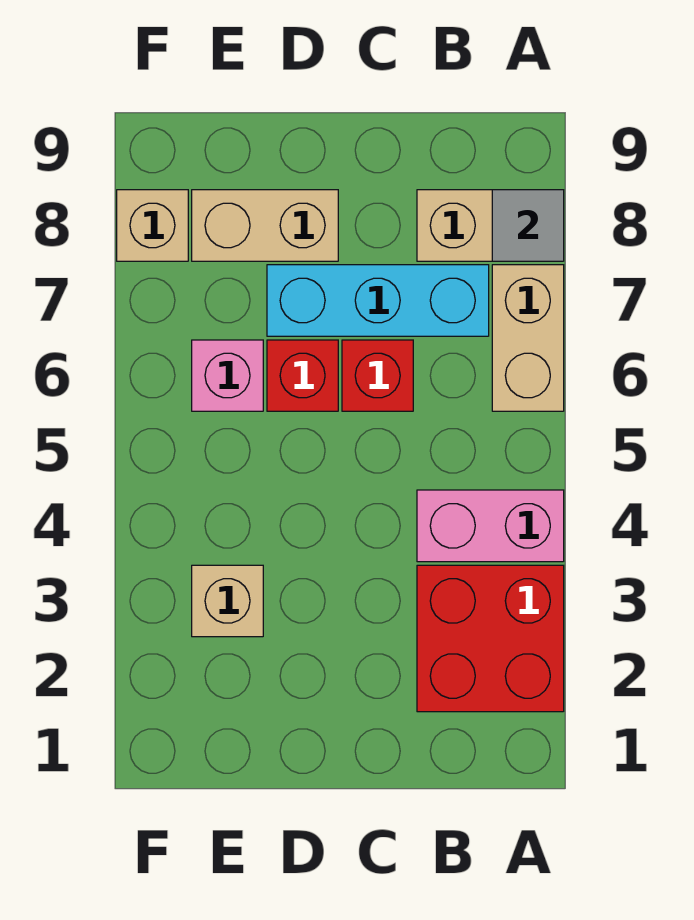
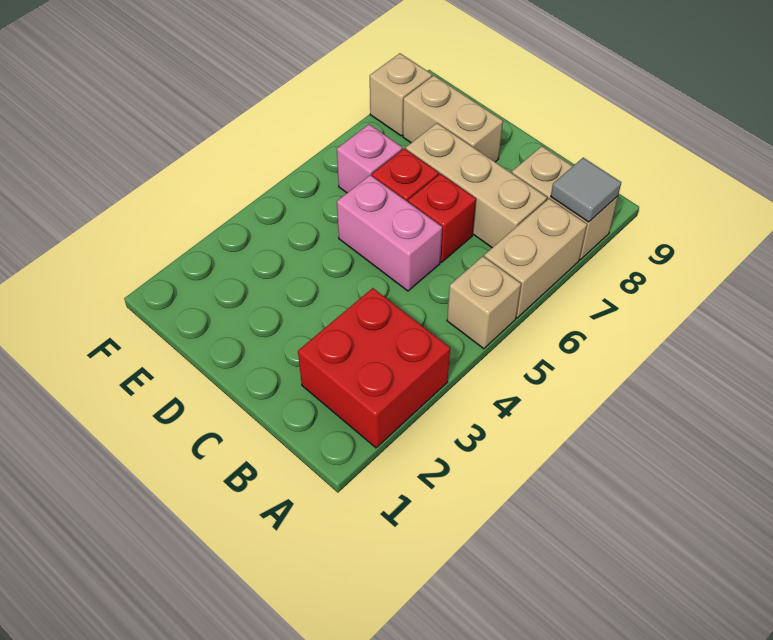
pink brick A4:B4 level 1 -> pink brick C5:D5 level 1
cyan brick B7:D7 level 1 -> tan brick B7:D7 level 1
tan brick E3 level 1 -> tan brick A5 level 1

